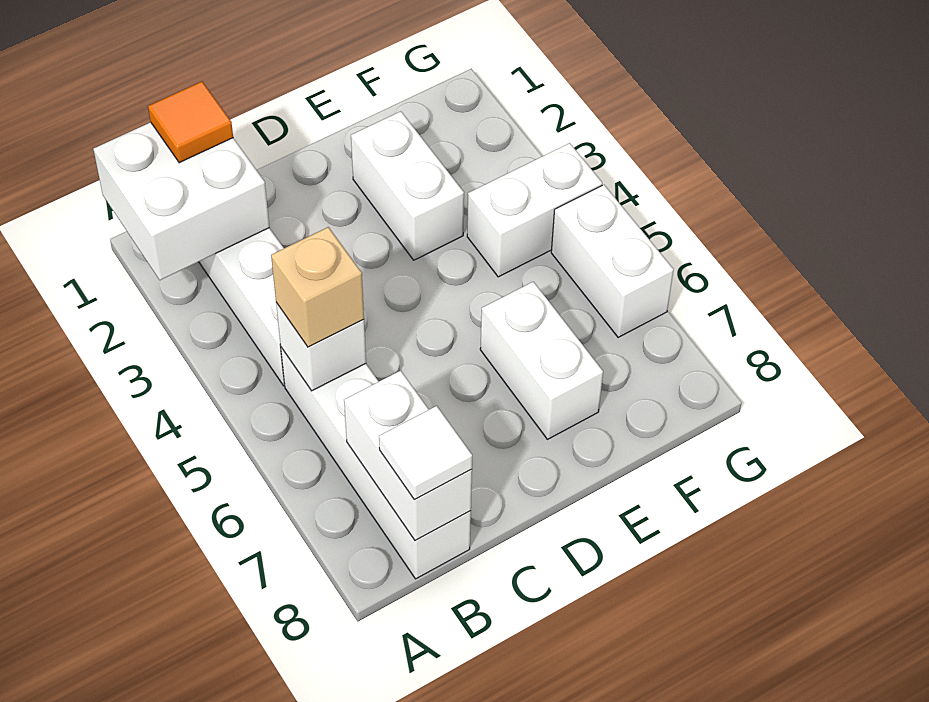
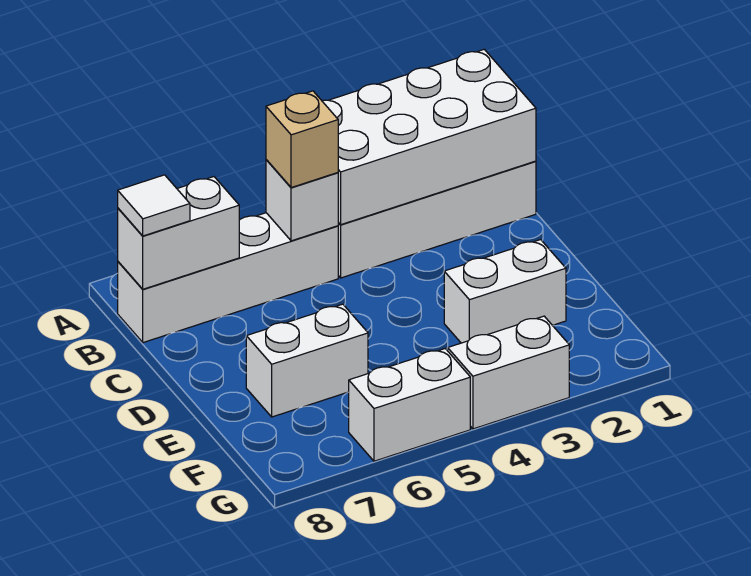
white brick A1:B2 level 2 -> white brick A1:B4 level 2
orange tile B1 level 3 -> none
white brick F4:G4 level 1 -> white brick G3:G4 level 1

